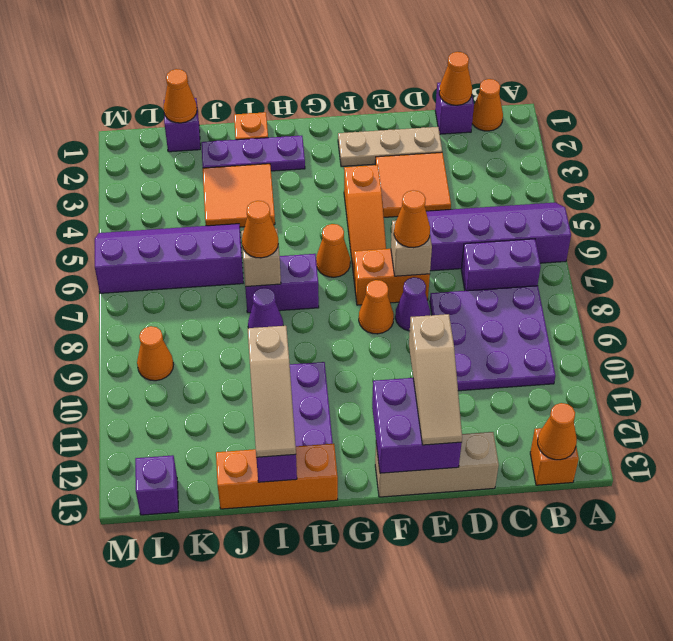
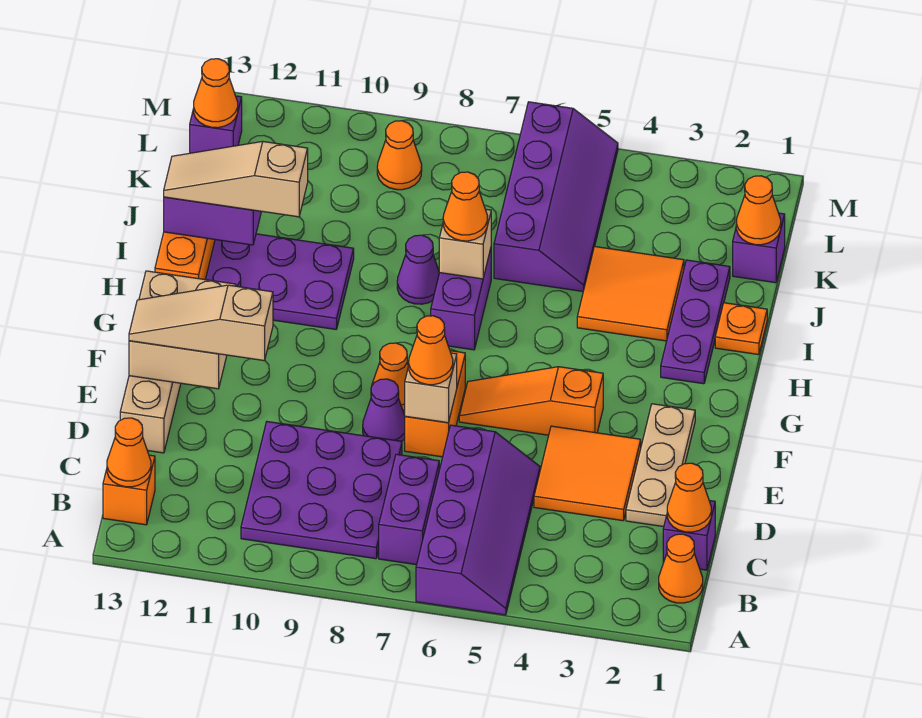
purple brick E12:F13 level 2 -> tan brick E12:F13 level 2
orange cone G6 level 1 -> orange cone L13 level 2

